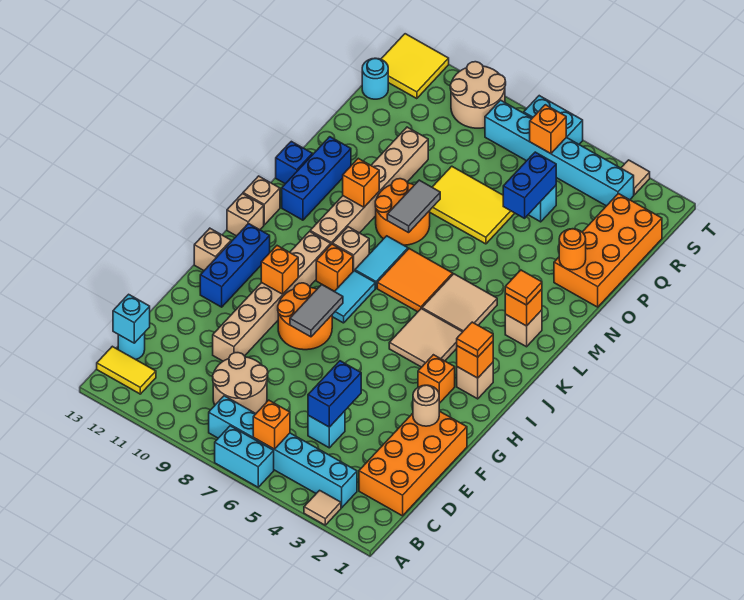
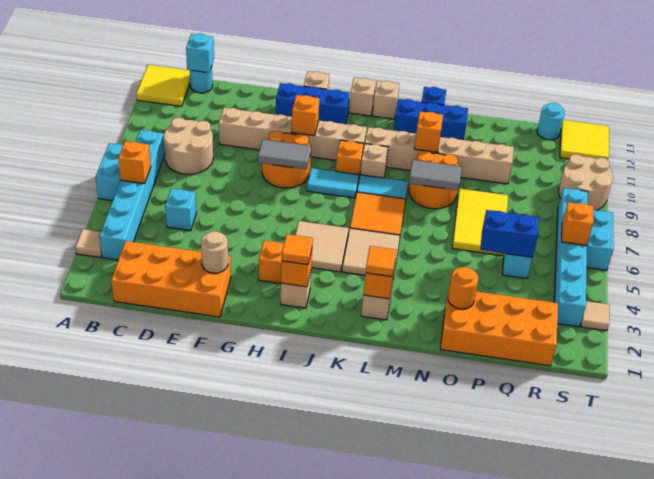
yellow tile B12:B13 level 1 -> yellow tile A12:B13 level 1
blue brick D5:E5 level 2 -> none

